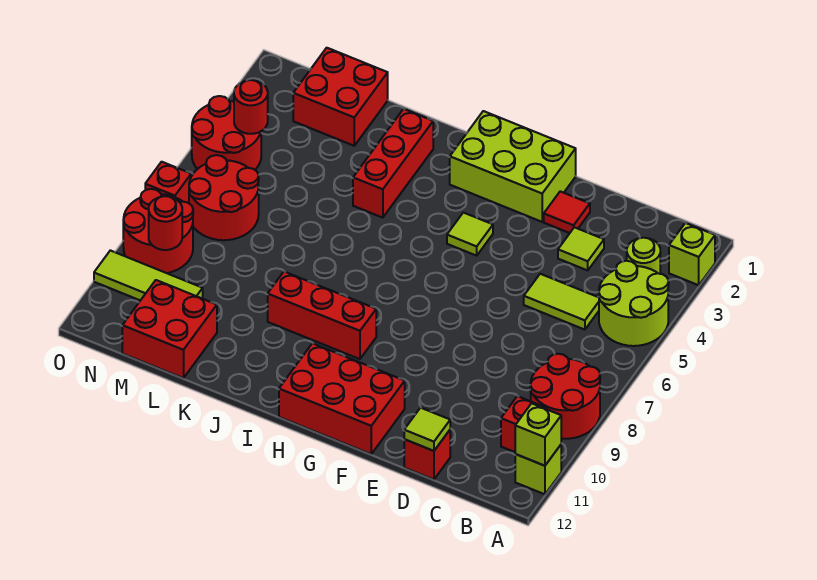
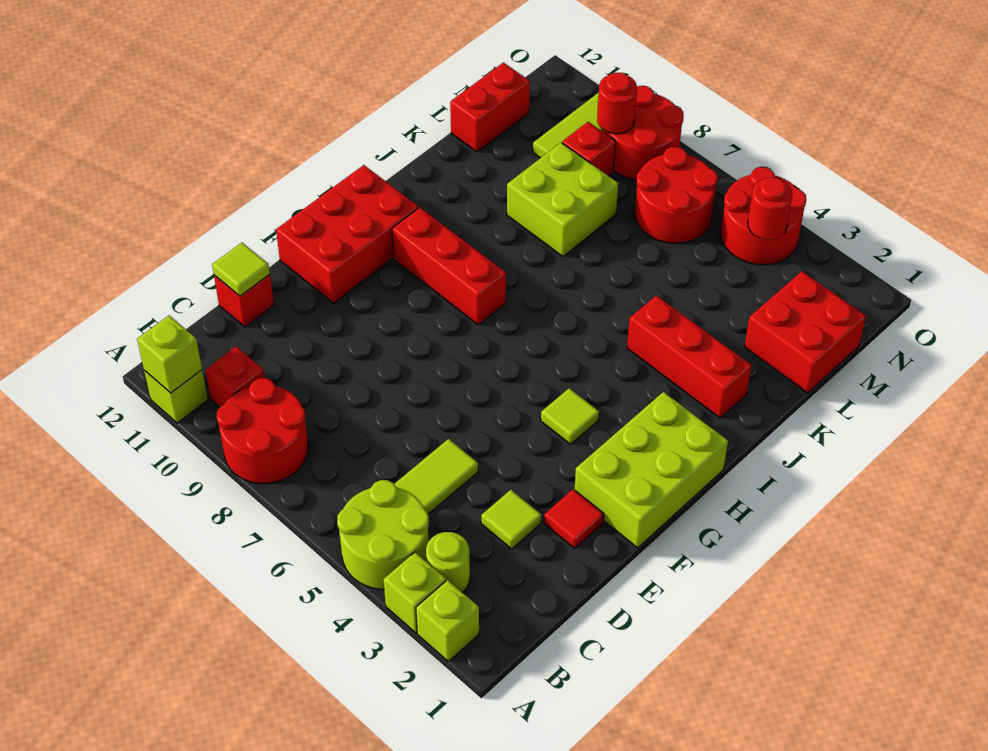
none -> lime brick A3 level 1
red brick H9:J9 level 1 -> red brick H8:H10 level 1
none -> lime brick K8:L9 level 1
red brick L11:M12 level 1 -> red brick L12:M12 level 1
red brick O7 level 1 -> red brick M9 level 1

